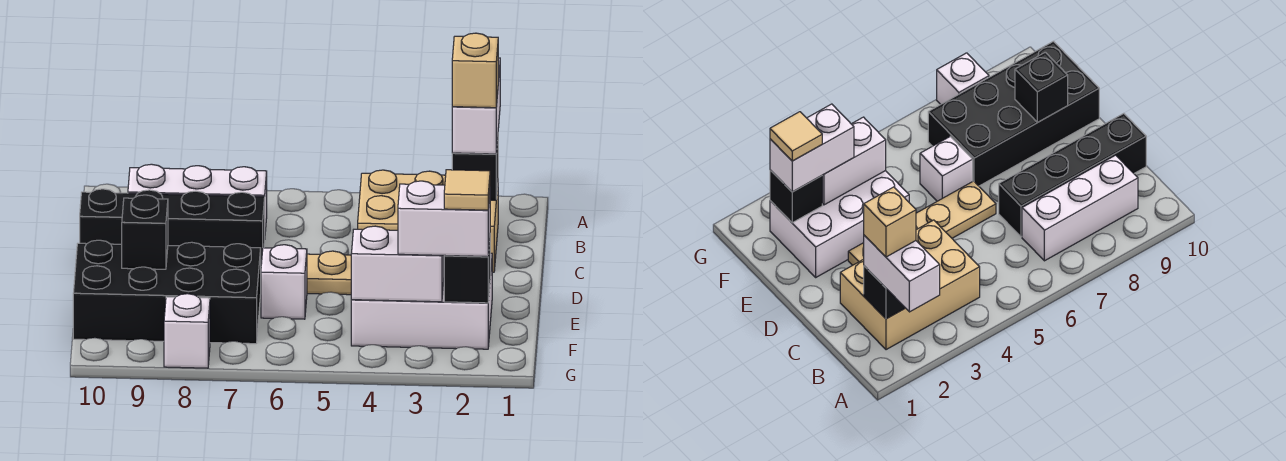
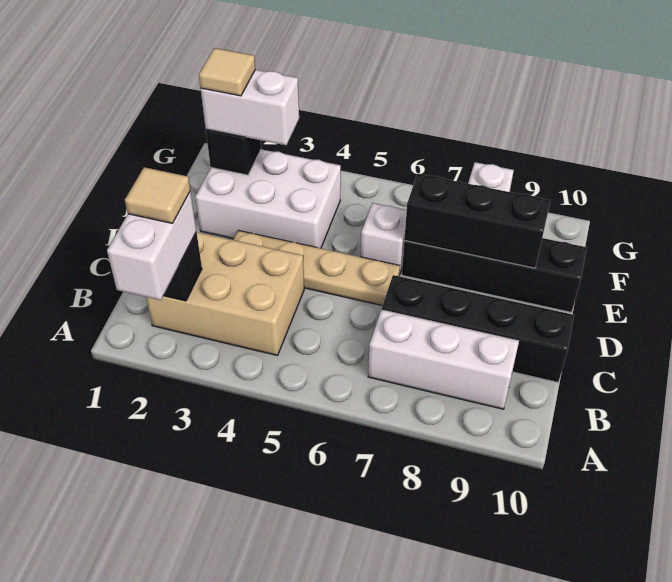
tan brick B2 level 4 -> tan tile B2 level 4
black brick E7:F10 level 1 -> black brick E7:E10 level 1
black brick E9 level 2 -> black brick E7:E9 level 2
white brick F3:F4 level 2 -> none

